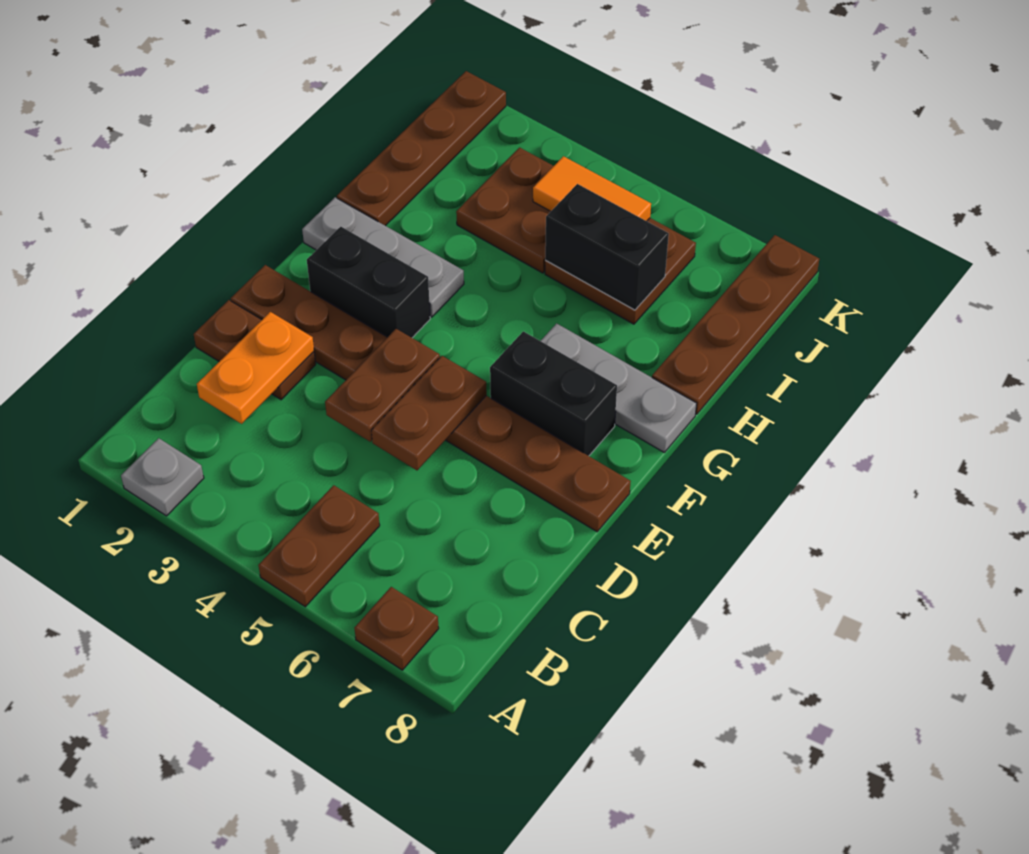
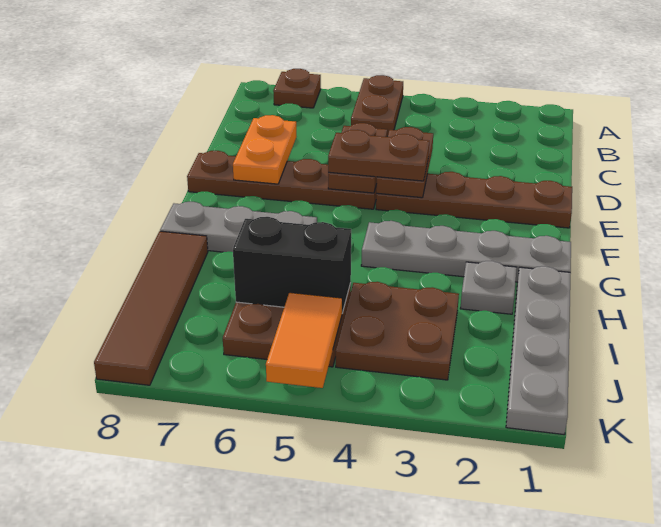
grey plate A2 level 1 -> grey plate H2 level 1
orange plate C2:D2 level 2 -> orange plate D7:E7 level 2
brown plate D1:D2 level 1 -> brown plate E4:E5 level 3
black brick F2:F3 level 1 -> none
black brick F6:F7 level 1 -> none
grey plate G1:G3 level 1 -> grey plate G1:G4 level 1
brown plate H1:K1 level 1 -> grey plate H1:K1 level 1
brown plate H8:K8 level 1 -> brown tile H8:K8 level 1
orange tile J4:J5 level 2 -> orange tile J5:K5 level 2

